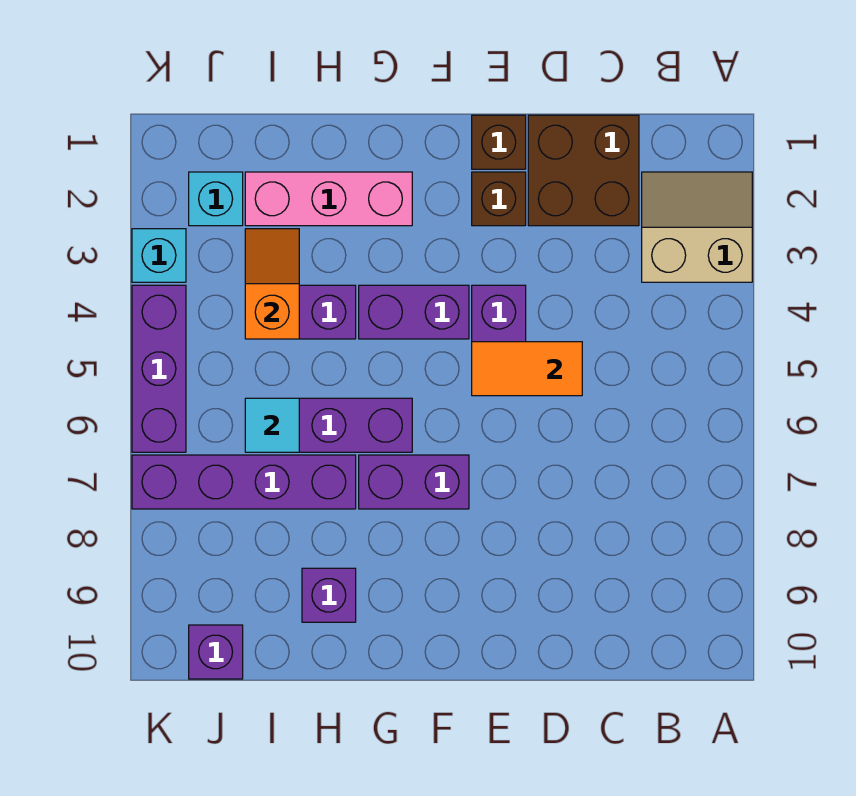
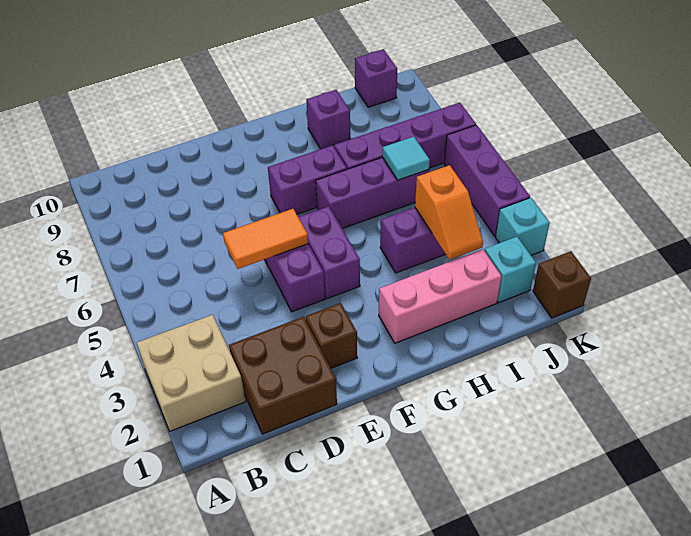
tan slope A2:B3 level 1 top 3 -> tan brick A2:B3 level 1
brown brick E1 level 1 -> brown brick K1 level 1
purple brick F4:G4 level 1 -> purple brick F4:F5 level 1

